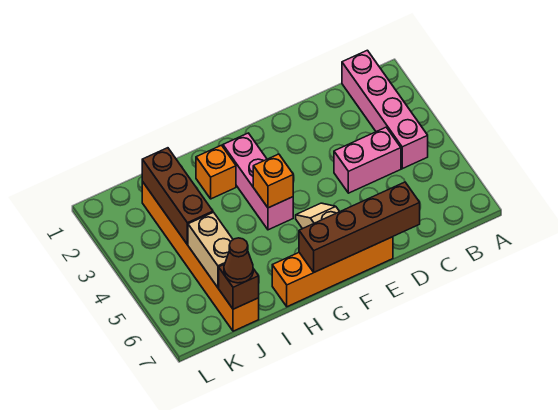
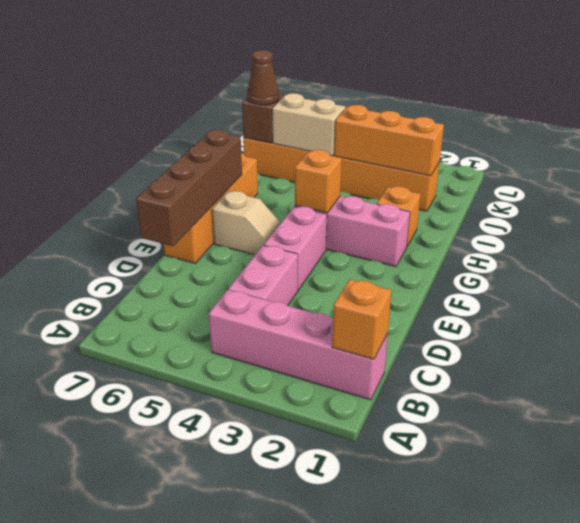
none -> orange brick B1 level 2
none -> pink brick E4:F4 level 1
brown brick J2:J4 level 2 -> orange brick J2:J4 level 2

